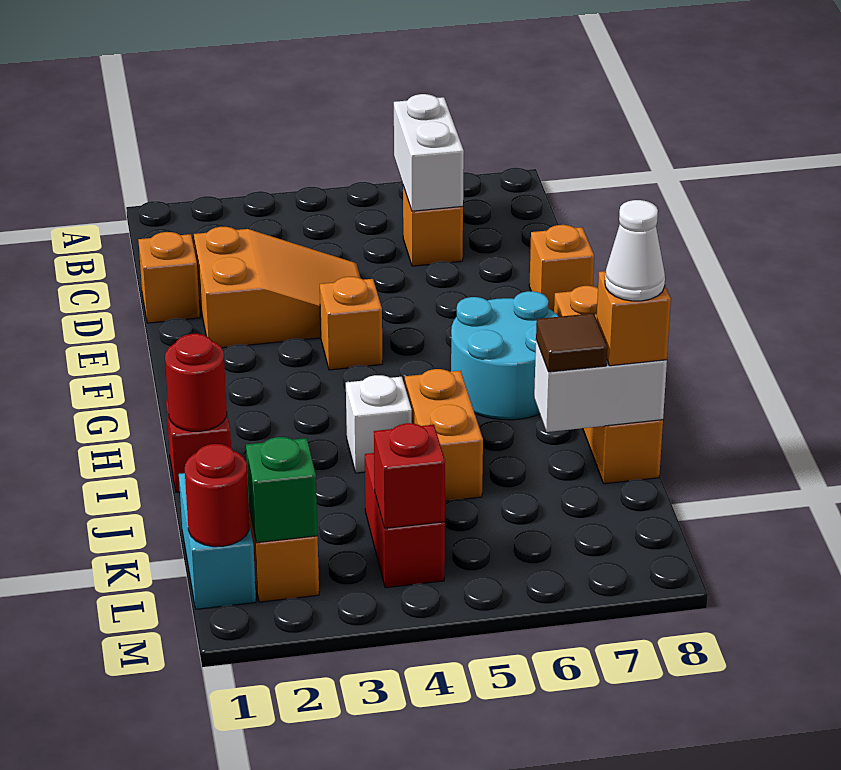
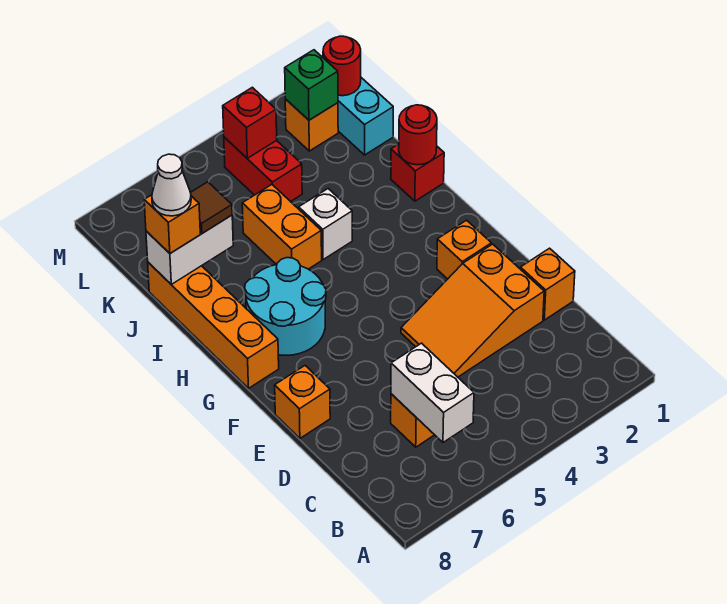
orange brick F4 level 1 -> orange brick F2 level 1

